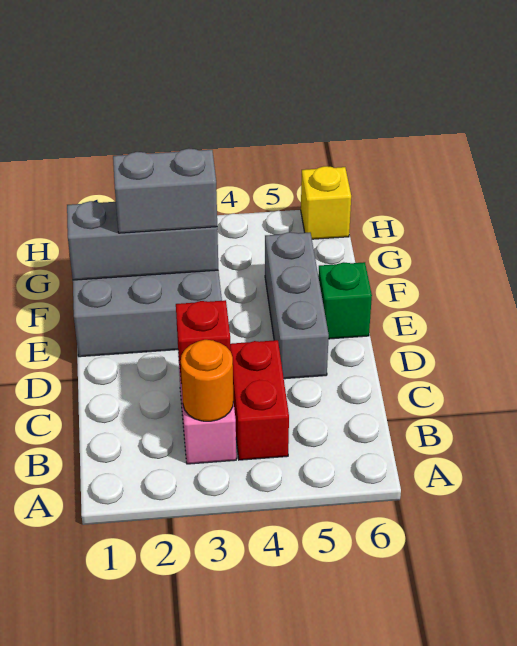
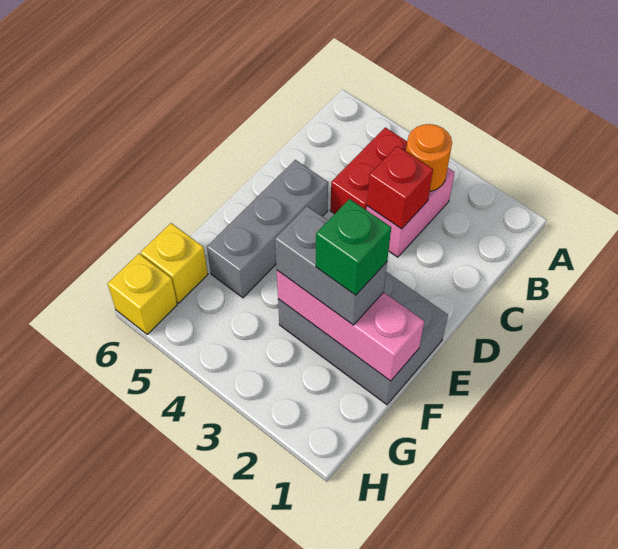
green brick E6 level 1 -> green brick F2 level 4
grey brick F1:F3 level 2 -> pink brick F1:F3 level 2
none -> yellow brick G6 level 1

